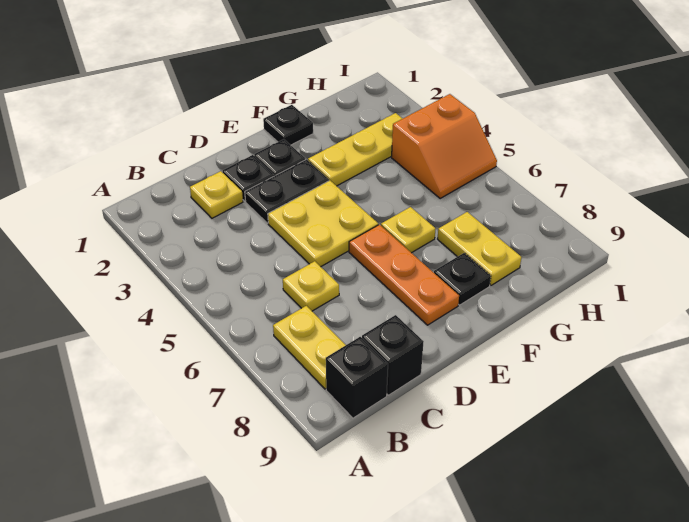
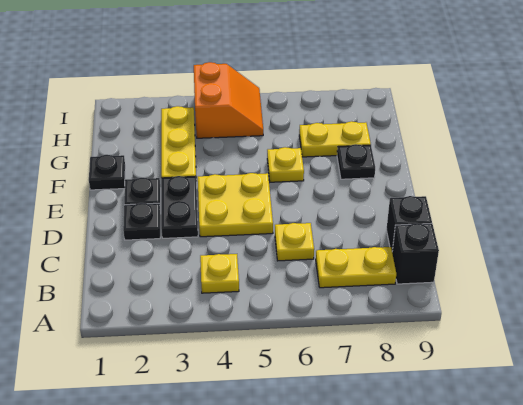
yellow plate C2 level 1 -> yellow plate B4 level 1
orange plate E6:E8 level 1 -> none

